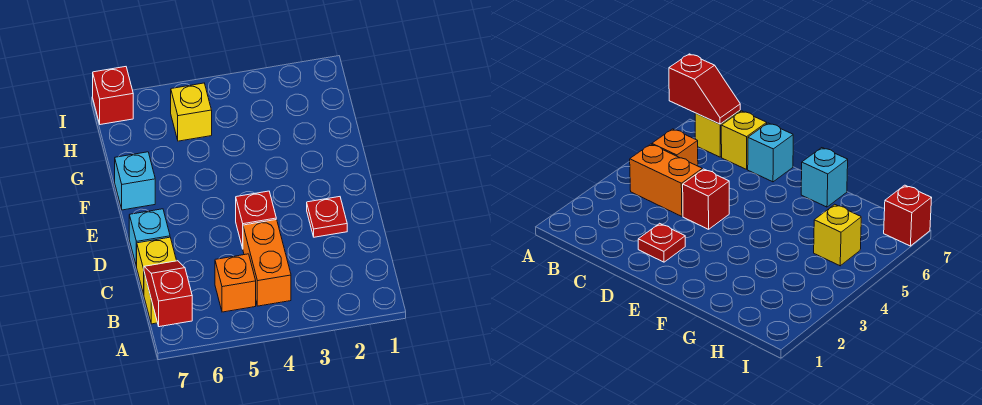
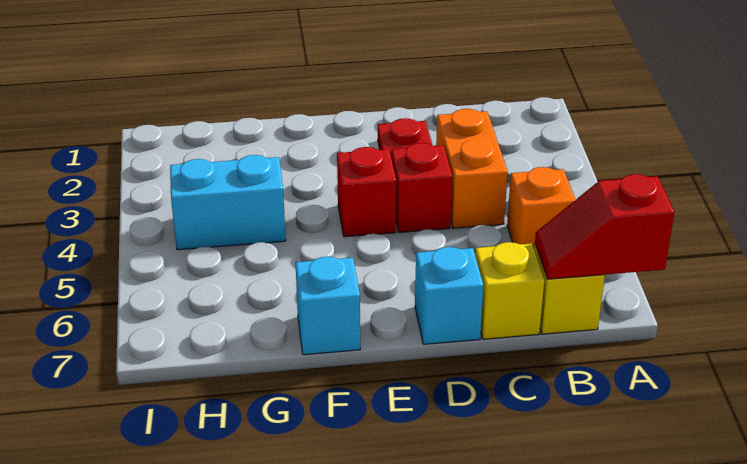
orange brick B4:C4 level 1 -> orange brick C3:C4 level 1
none -> cyan brick G4:H4 level 1
yellow brick H5 level 1 -> none
red brick I7 level 1 -> red brick E4 level 1

